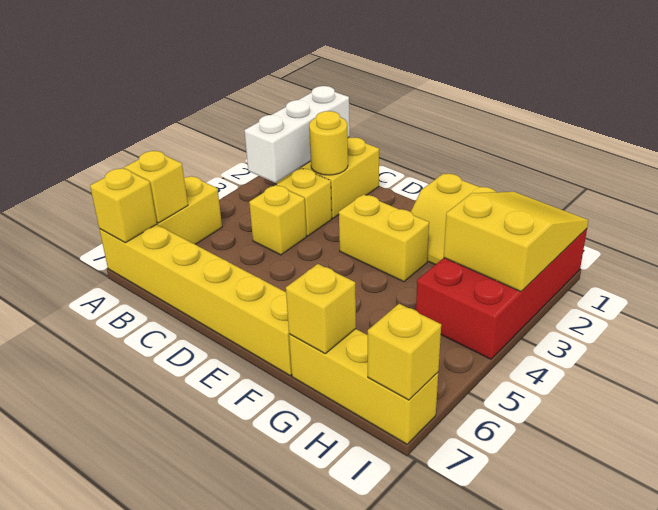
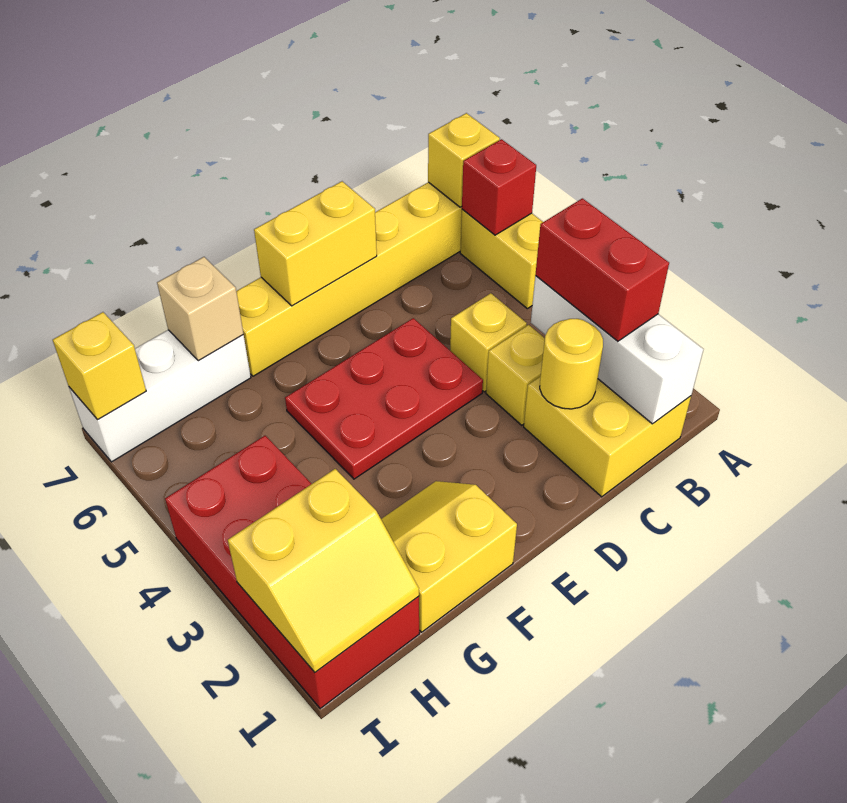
yellow brick A6 level 2 -> red brick A6 level 2
none -> red brick B2:B3 level 3
none -> red plate D4:F5 level 1
yellow brick E3:F3 level 1 -> yellow brick D7:E7 level 2
yellow brick G7:I7 level 1 -> white brick G7:I7 level 1
yellow brick G7 level 2 -> tan brick G7 level 2
yellow slope H1:I3 level 2 top 3 -> yellow slope H1:I2 level 2 top 2

